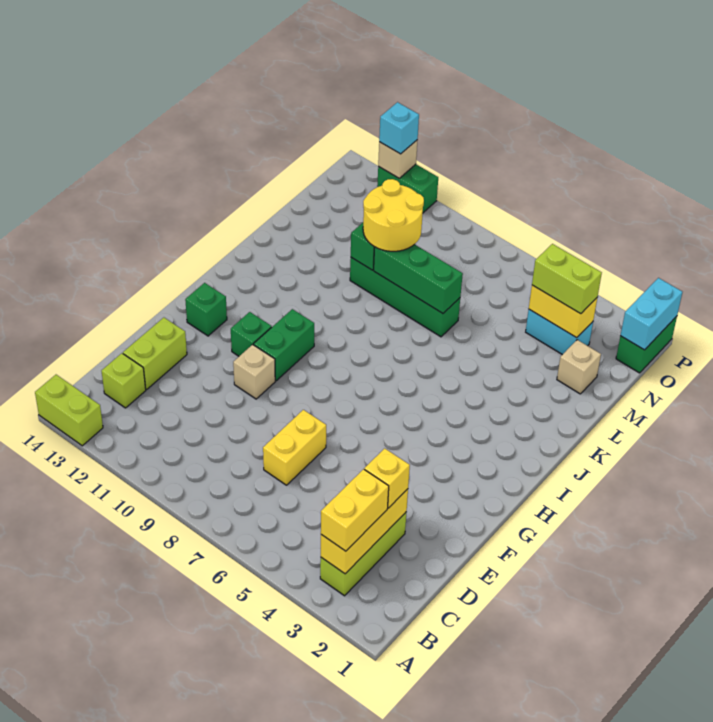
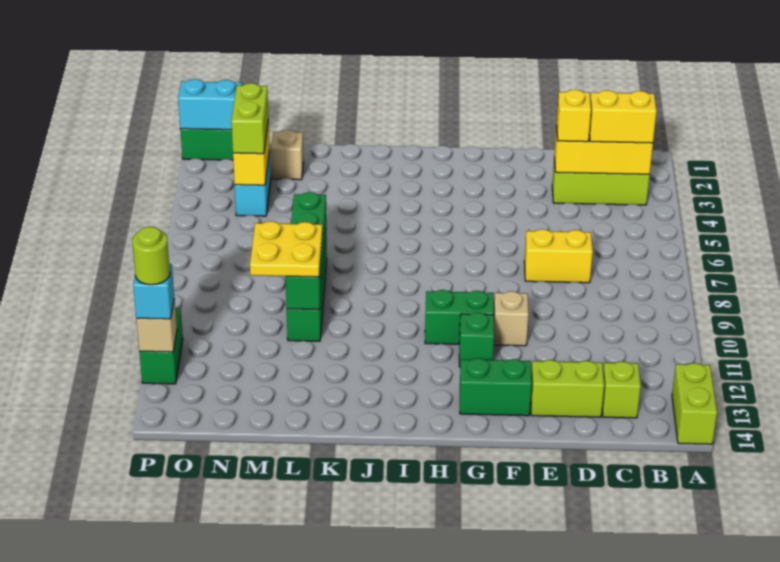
green brick G13 level 1 -> green brick F13:G13 level 1
yellow round brick L9:M10 level 3 -> yellow plate L9:M10 level 3
none -> lime round brick P12 level 4

